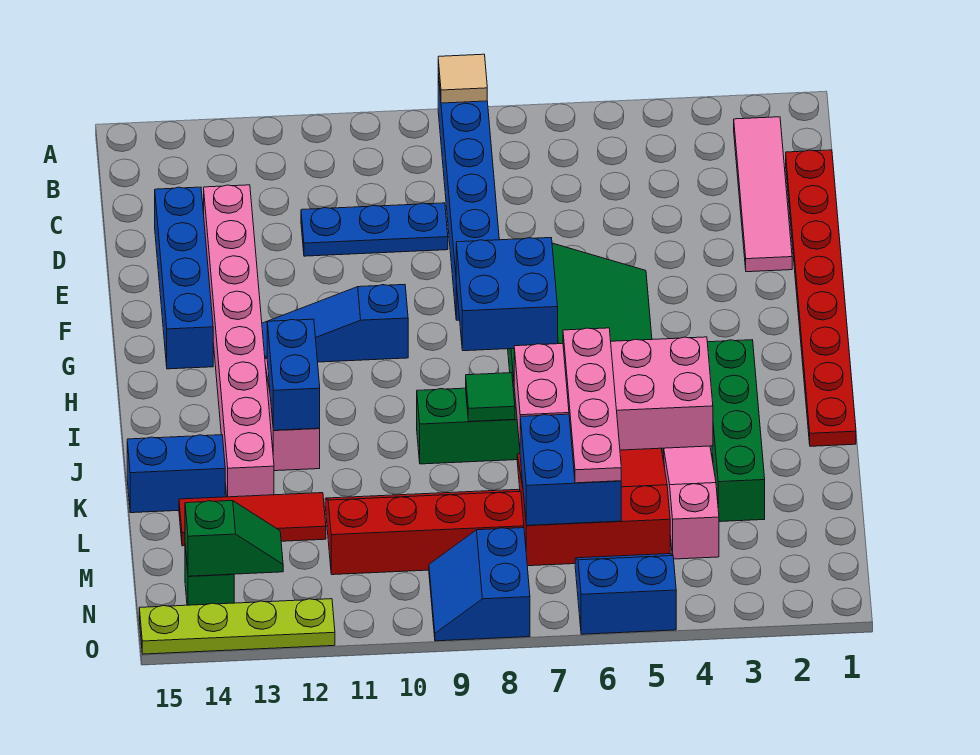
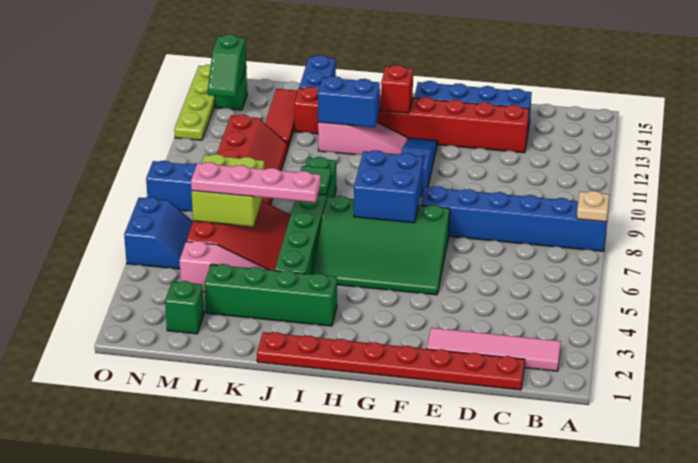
tan tile A8 level 2 -> tan plate A8 level 2
blue plate D9:D11 level 1 -> none
pink brick D13:K13 level 1 -> red brick D13:K13 level 1
none -> red brick H13 level 2
pink brick J4:K7 level 2 -> none
blue brick L6:M7 level 2 -> lime brick L6:M7 level 2
none -> green brick M2 level 1

